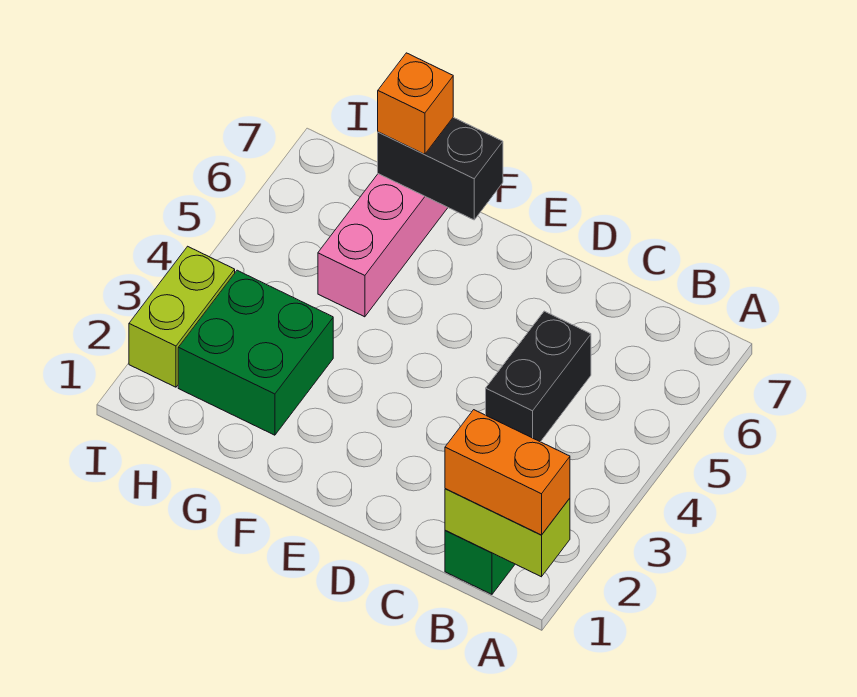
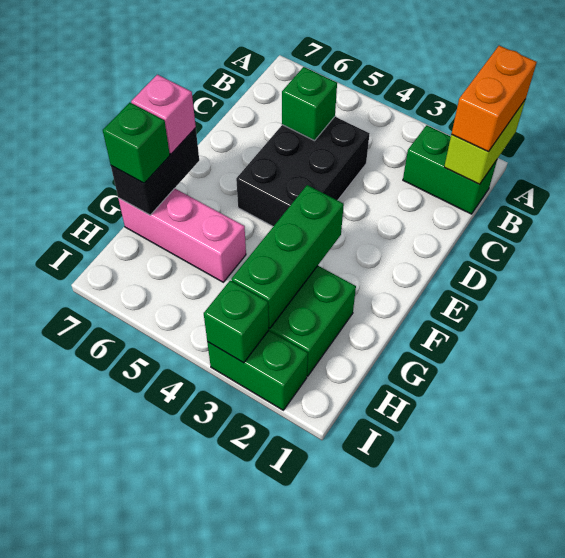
black brick C4:C5 level 1 -> black brick C4:E5 level 1
none -> green brick C5 level 2
none -> green brick F3:H3 level 2
none -> pink brick F7 level 3
orange brick G7 level 3 -> green brick G7 level 3
lime brick I2:I3 level 1 -> green brick I2:I3 level 1
none -> green brick I3 level 2

